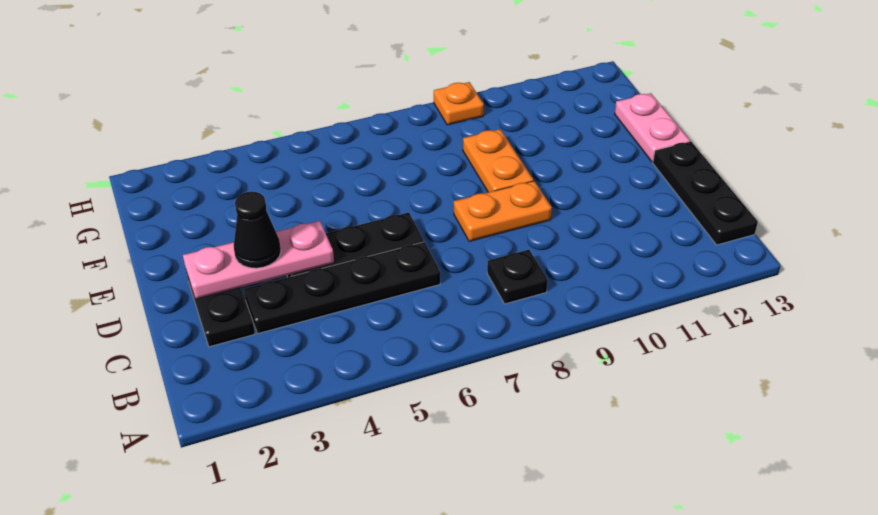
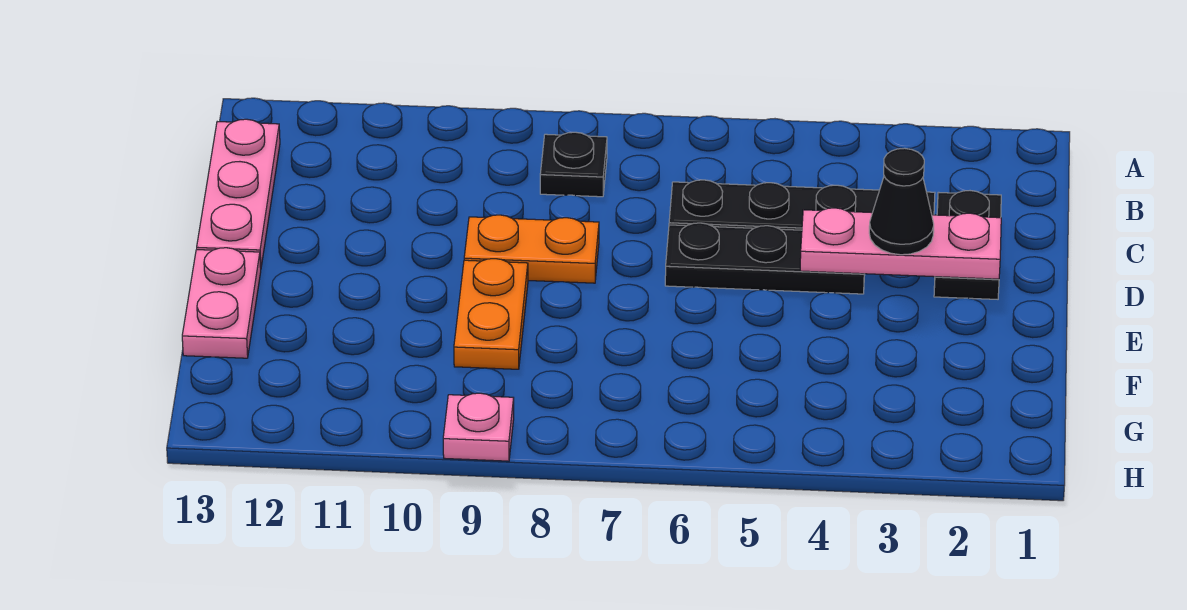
black plate B13:D13 level 1 -> pink plate B13:D13 level 1
orange plate H9 level 1 -> pink plate H9 level 1

